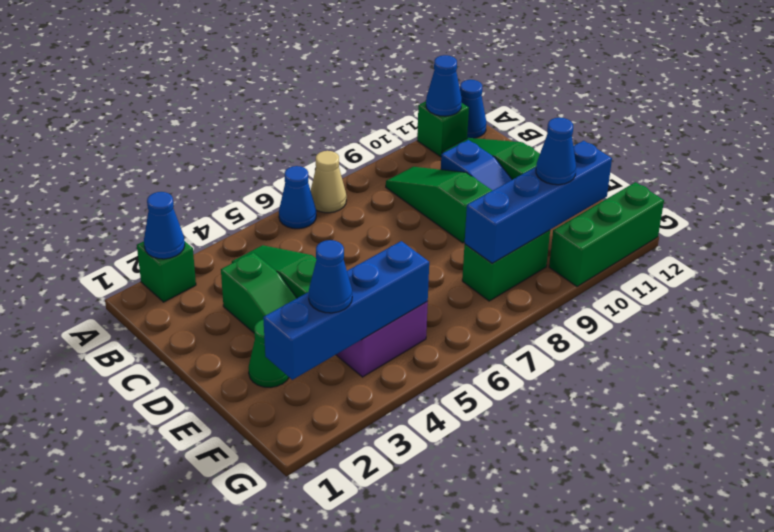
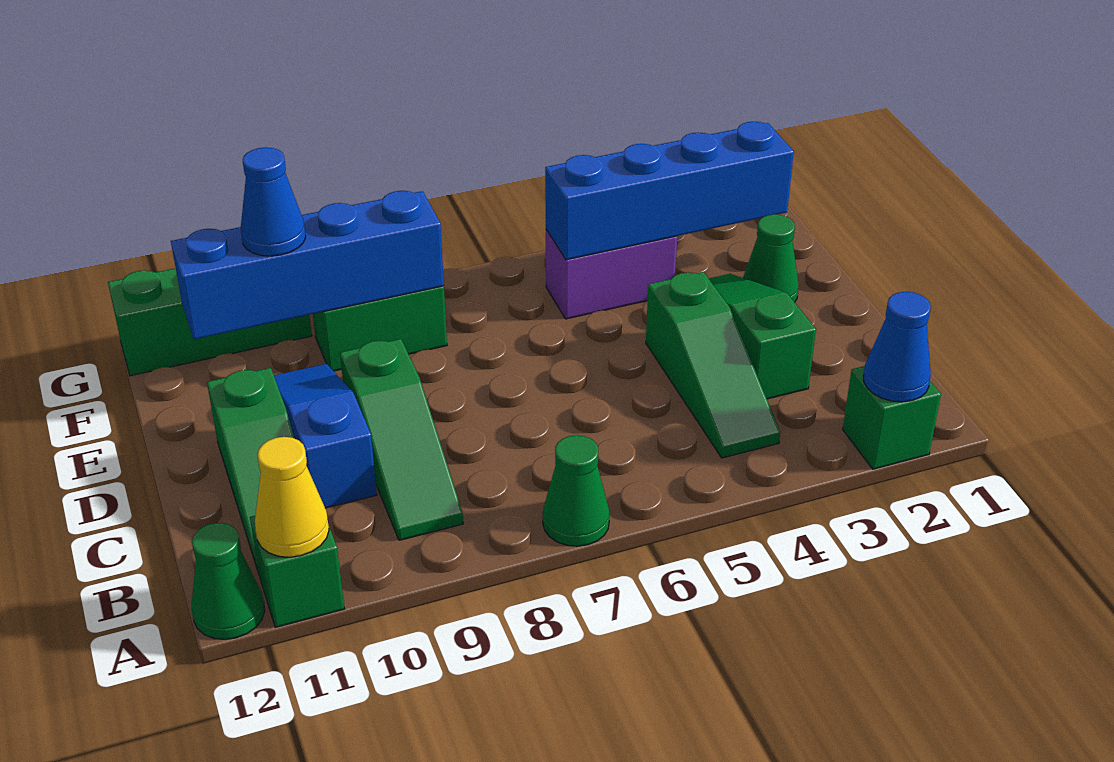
blue cone A6 level 1 -> none
tan cone A7 level 1 -> green cone A7 level 1
blue cone A11 level 2 -> yellow cone A11 level 2
blue cone A12 level 1 -> green cone A12 level 1
blue cone F3 level 3 -> none

